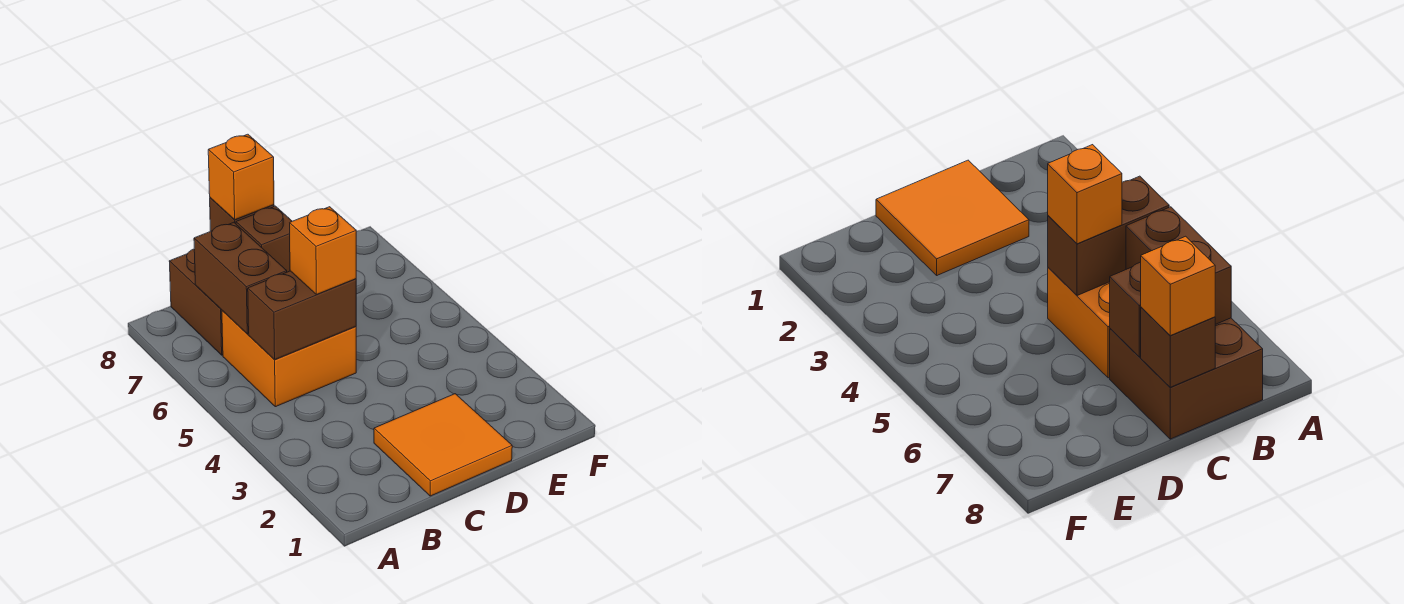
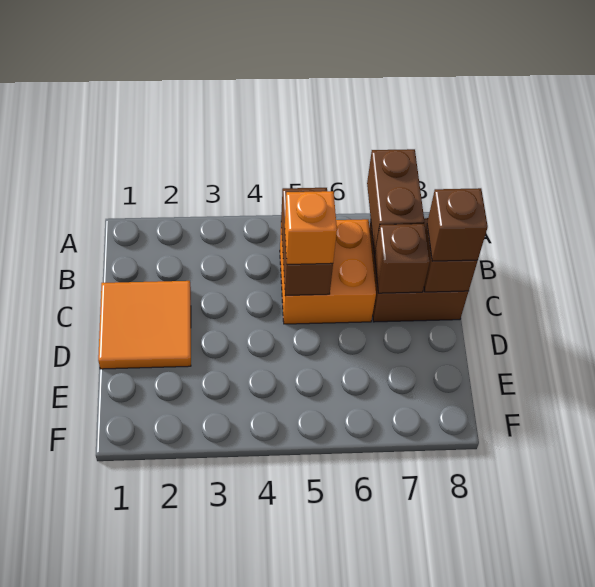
brown brick B6:B7 level 2 -> brown brick A7:B7 level 2
orange brick C8 level 3 -> brown brick C8 level 3

